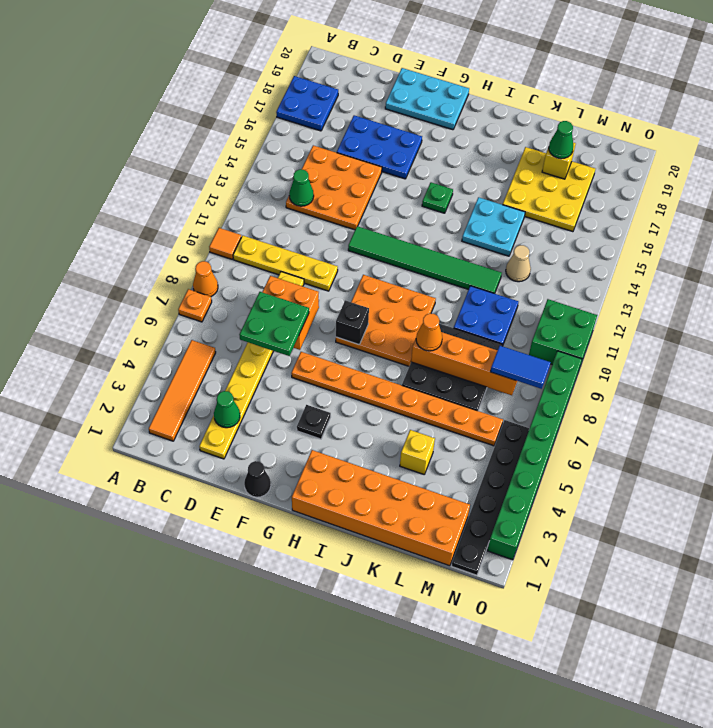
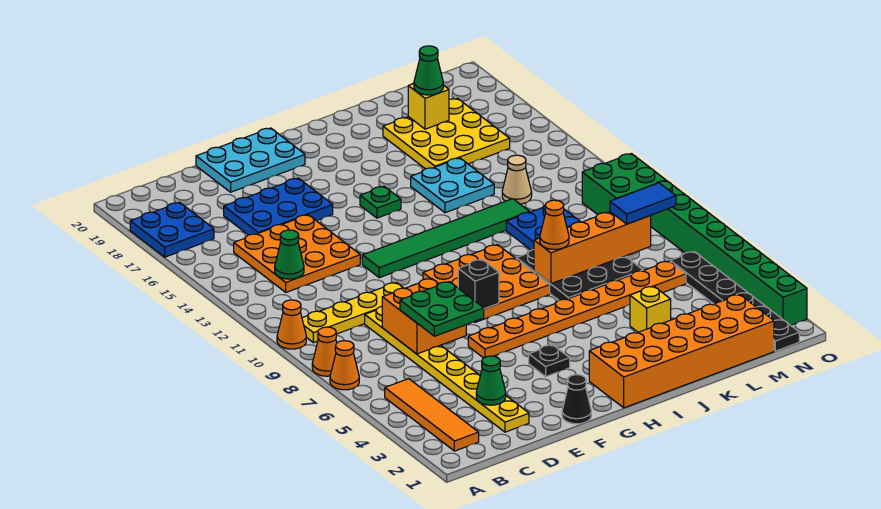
orange plate A7 level 1 -> orange cone A7 level 1
orange tile A10 level 1 -> orange cone A10 level 1

